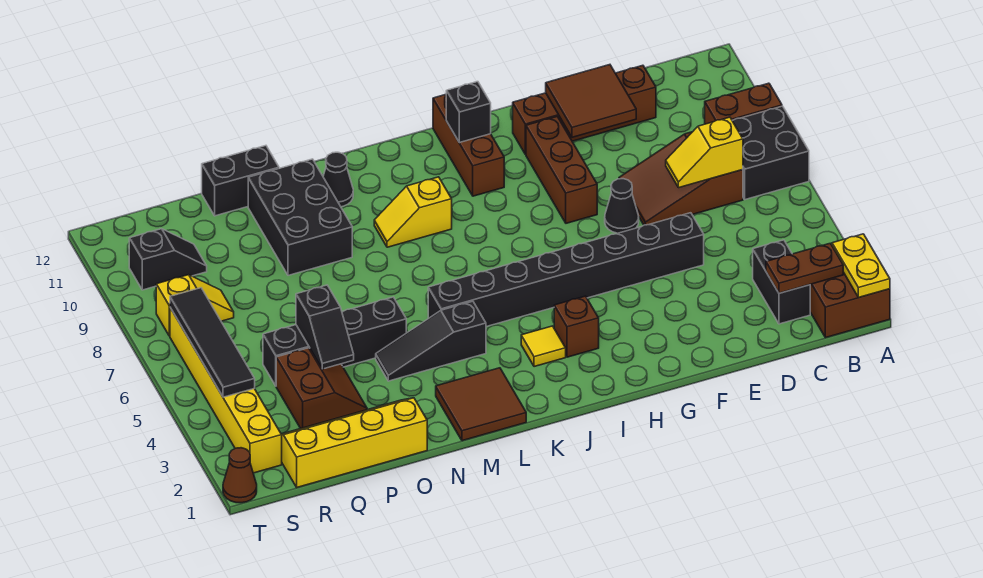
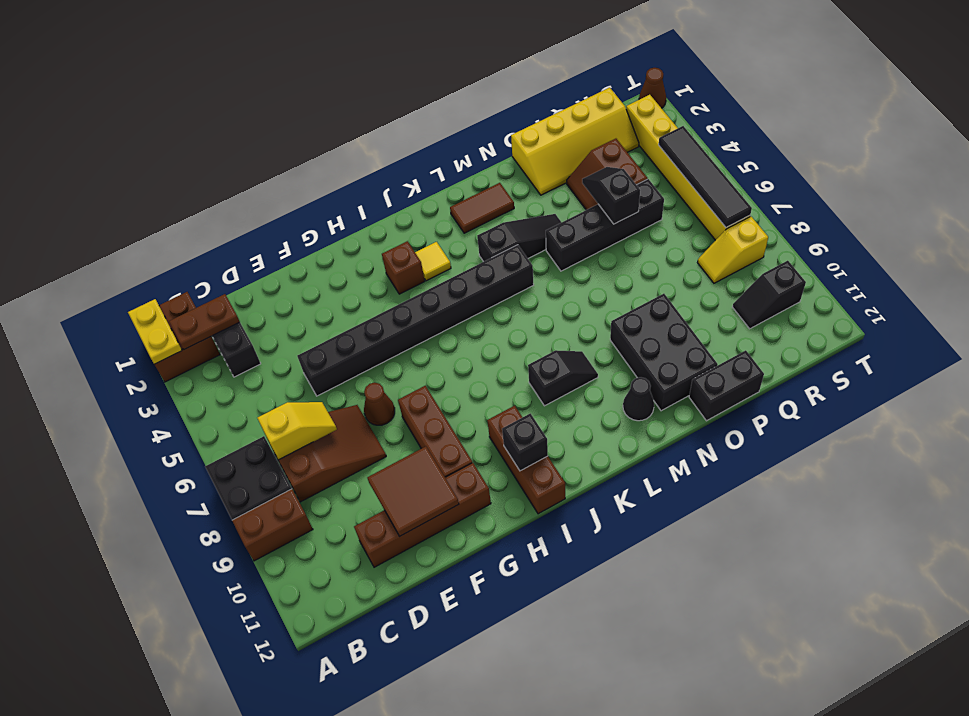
black cone F7 level 1 -> brown cone F7 level 1
yellow slope K9:L9 level 1 top K -> black slope K9:L9 level 1 top K
brown tile L1:M2 level 1 -> brown tile L2:M2 level 1

